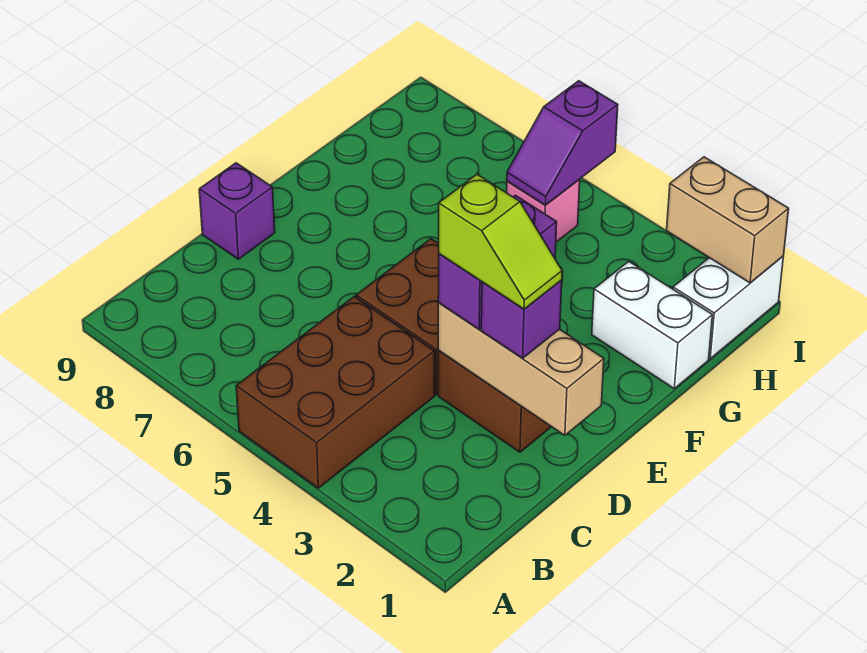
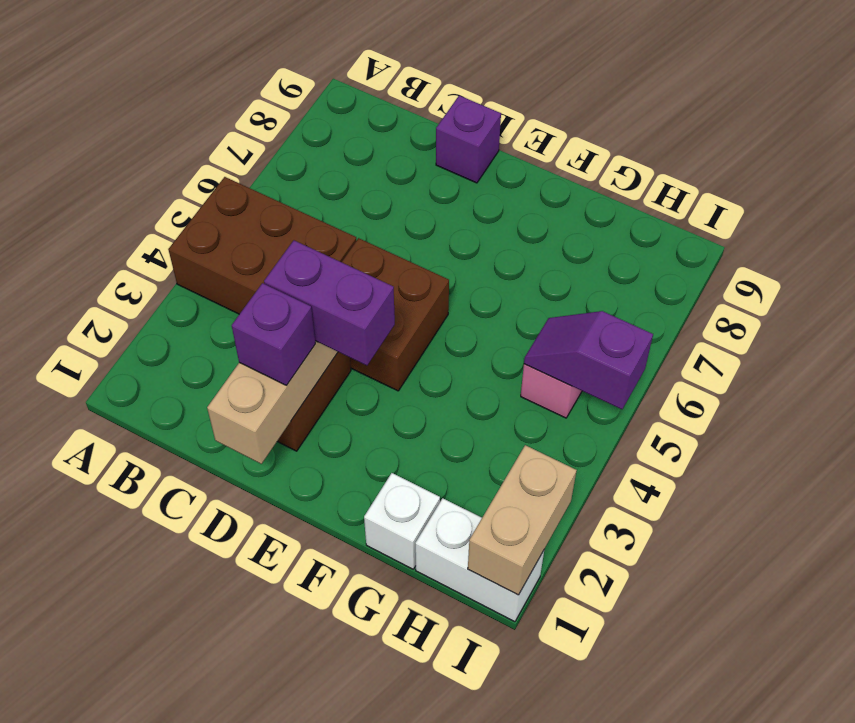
lime slope D2:D3 level 4 top 3 -> none
white brick G1:G2 level 1 -> white brick G1 level 1

